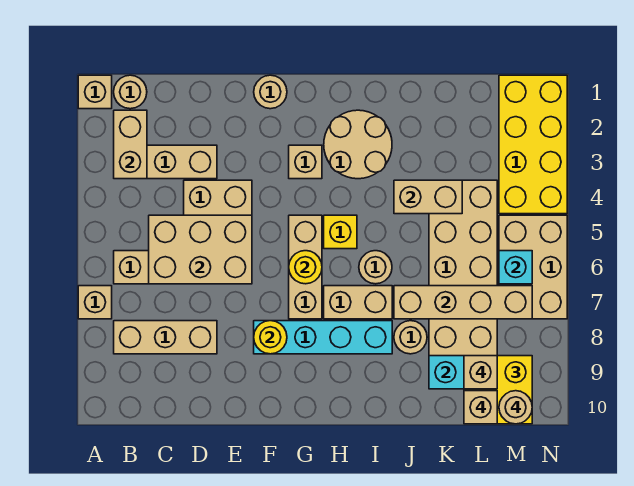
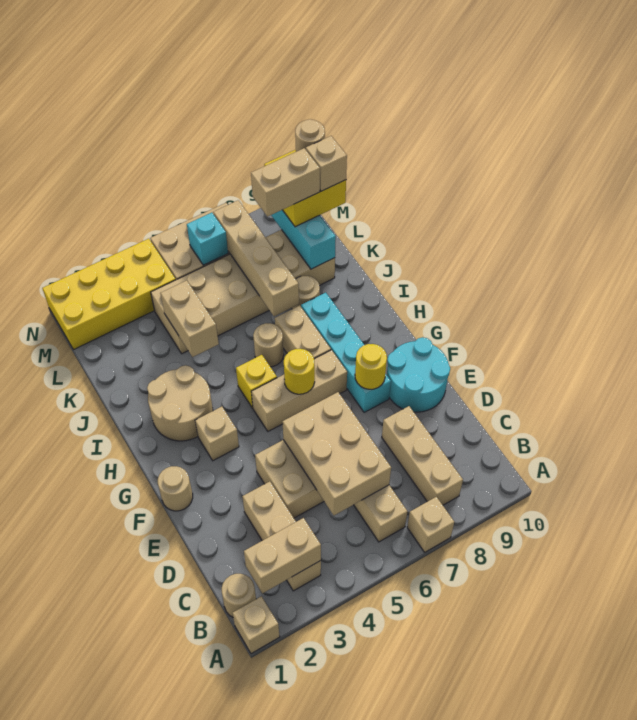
none -> cyan round brick E9:F10 level 1
tan brick L9 level 4 -> tan brick L8:L9 level 4

